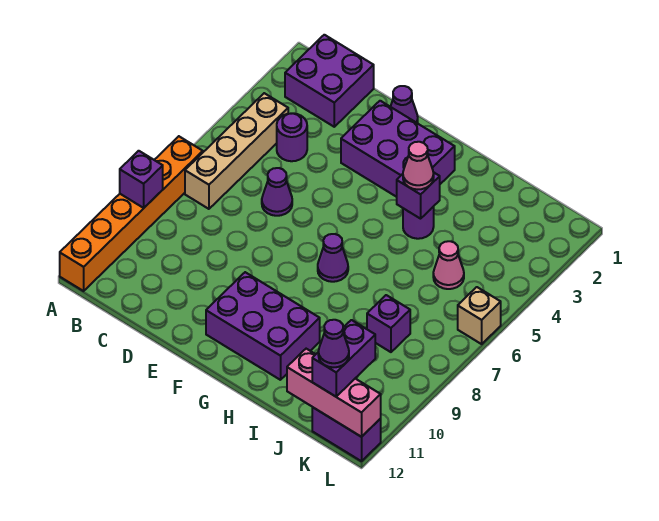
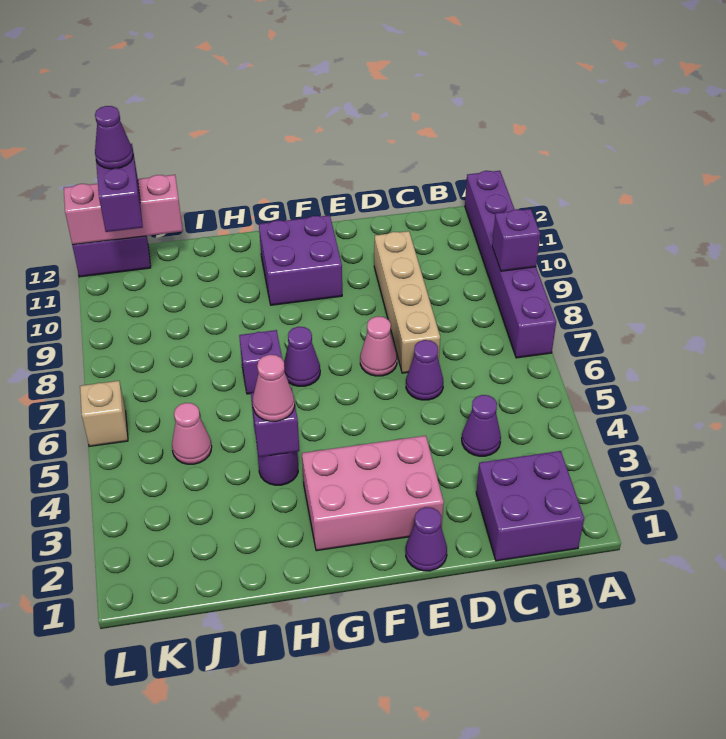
orange brick A7:A12 level 1 -> purple brick A7:A12 level 1
tan brick B4:B7 level 1 -> tan brick D7:D10 level 1
purple round brick C4 level 1 -> purple cone C4 level 1
purple brick E2:G3 level 1 -> pink brick E2:G3 level 1
none -> pink cone E7 level 1
purple brick F10:H11 level 1 -> purple brick F10:G11 level 1
purple brick J8 level 1 -> purple brick H7 level 1

